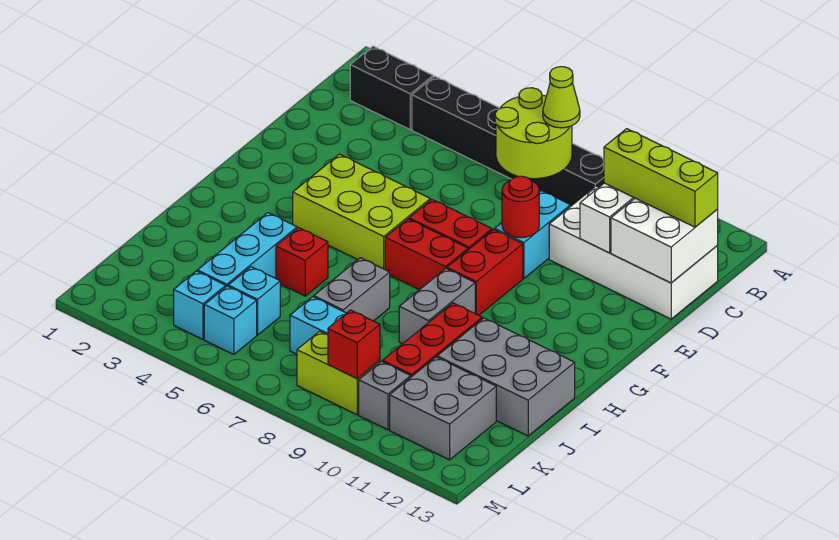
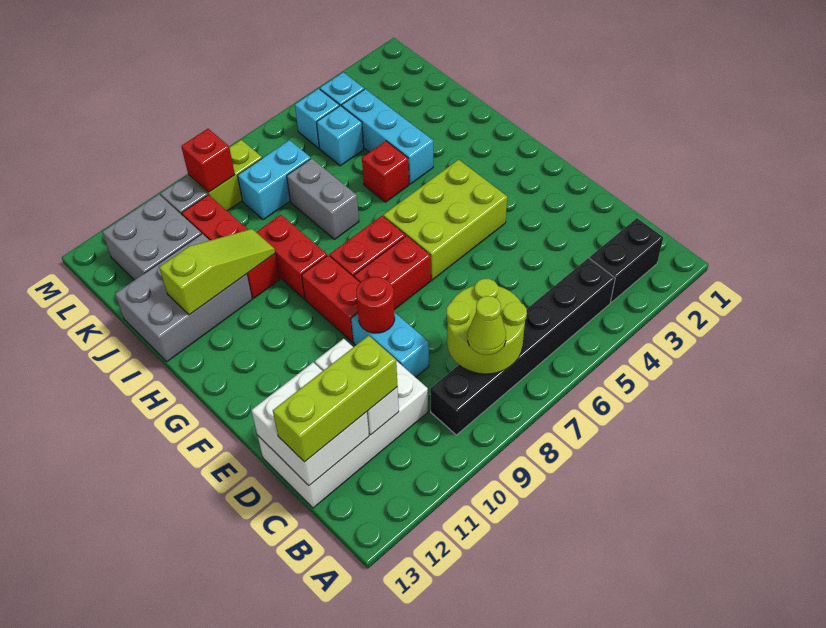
grey brick H9:I9 level 1 -> red brick H9:I9 level 1
none -> lime slope I10:I12 level 2 top 12

